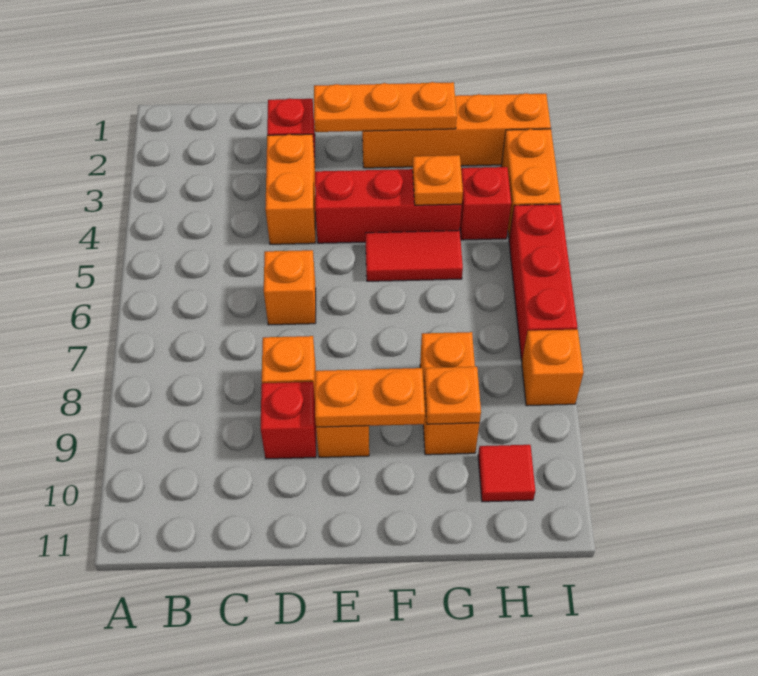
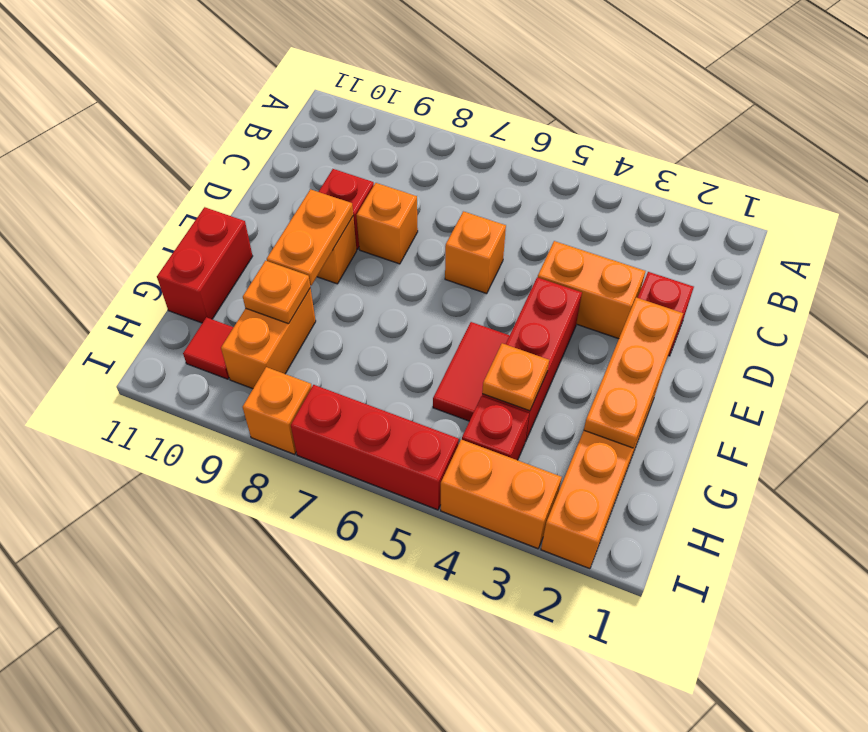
none -> red brick F11:G11 level 1
orange brick G8:G9 level 1 -> orange brick G9:H9 level 1

